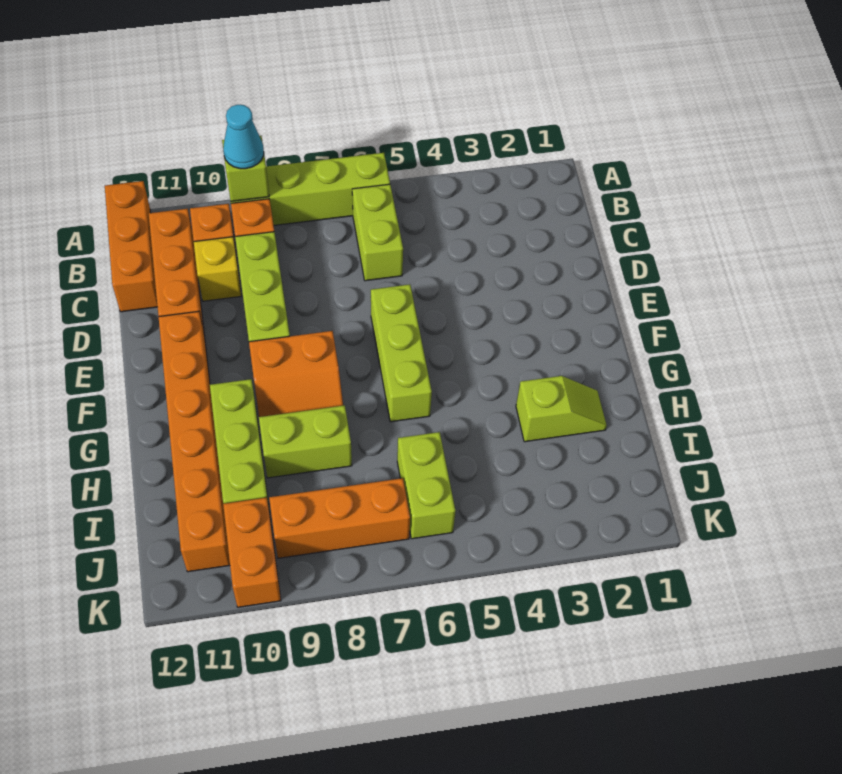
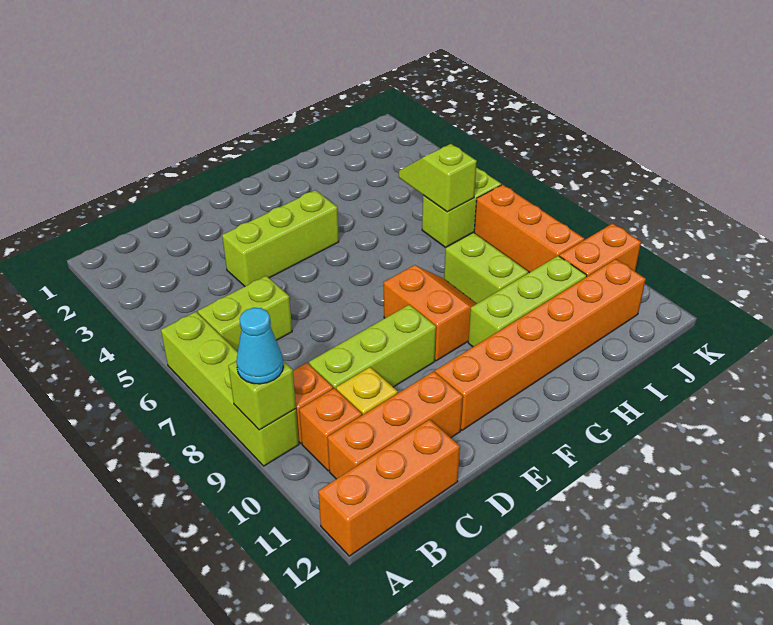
lime brick E6:G6 level 1 -> lime brick D4:F4 level 1
lime slope H2:H3 level 1 top 3 -> lime slope I5:I6 level 2 top 6

